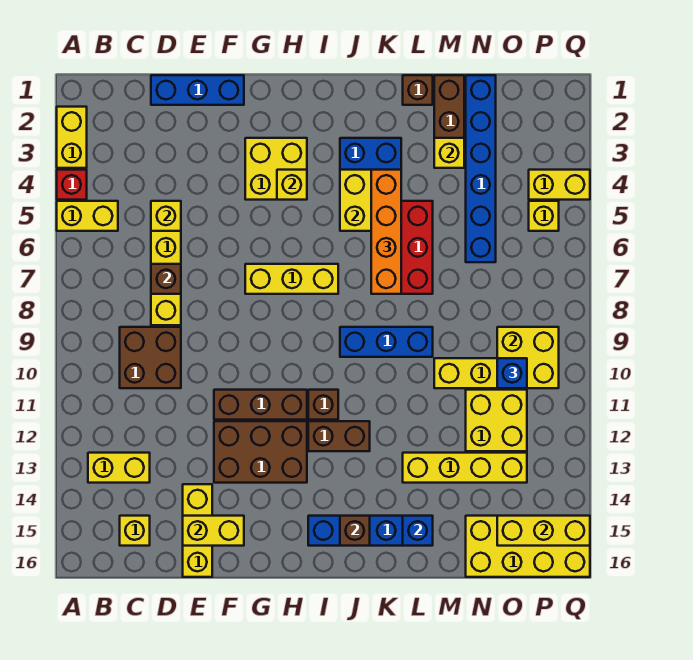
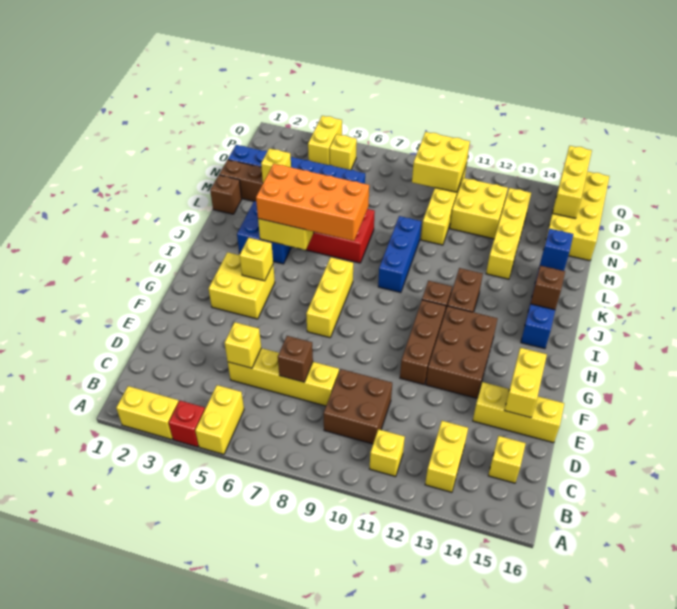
none -> yellow brick B11 level 1
blue brick D1:F1 level 1 -> none
orange brick K4:K7 level 3 -> orange brick J4:K7 level 3
blue brick O10 level 3 -> none

